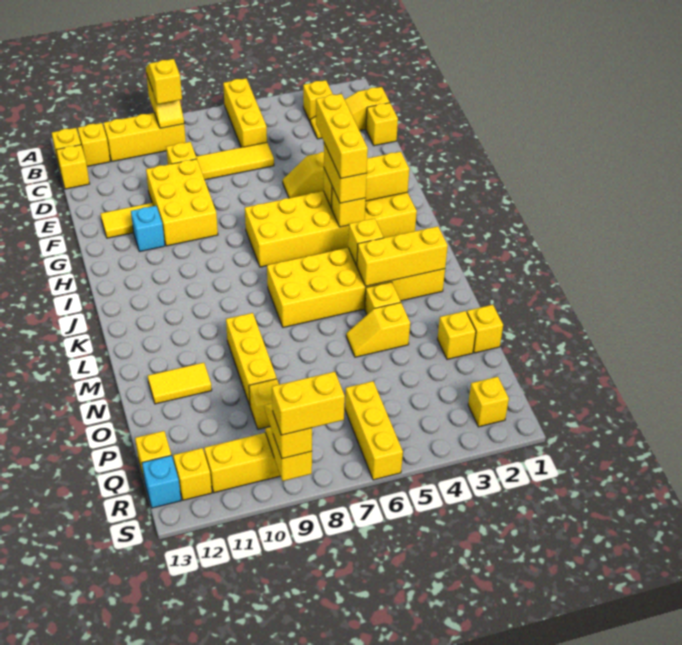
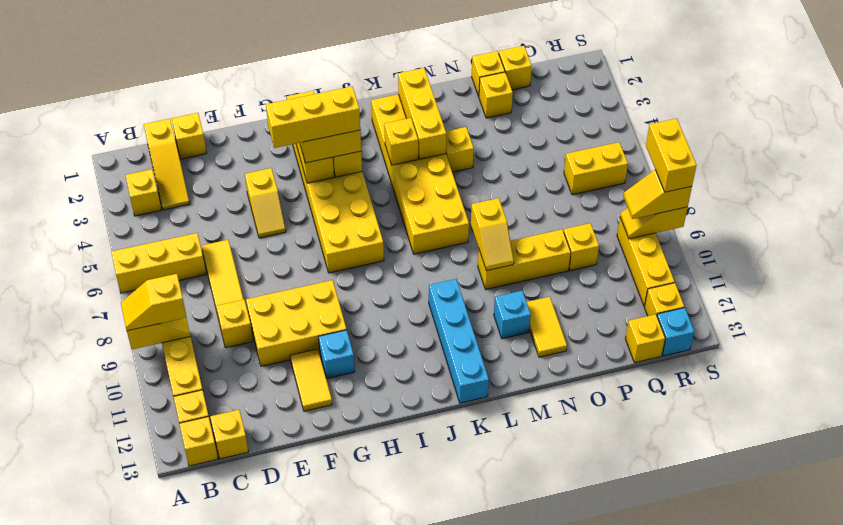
none -> cyan brick K10:K13 level 1
none -> cyan brick M11 level 1
yellow slope N4:N5 level 1 top 4 -> yellow slope M8:M9 level 2 top 8
yellow brick Q6:S6 level 1 -> yellow brick Q6:R6 level 1
yellow brick R2 level 1 -> yellow brick P1 level 1

